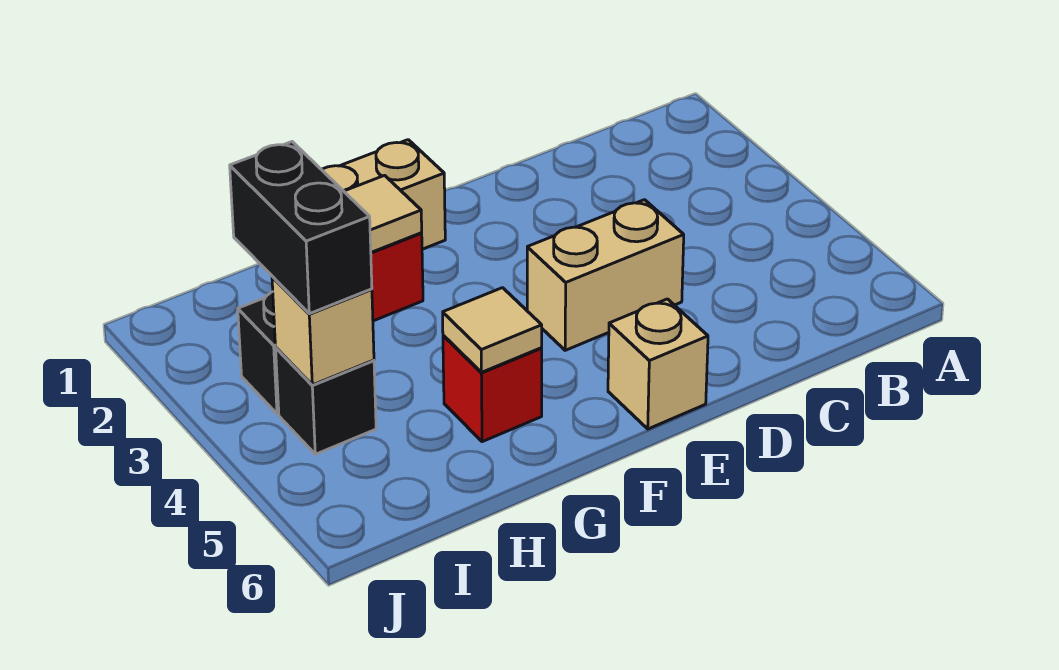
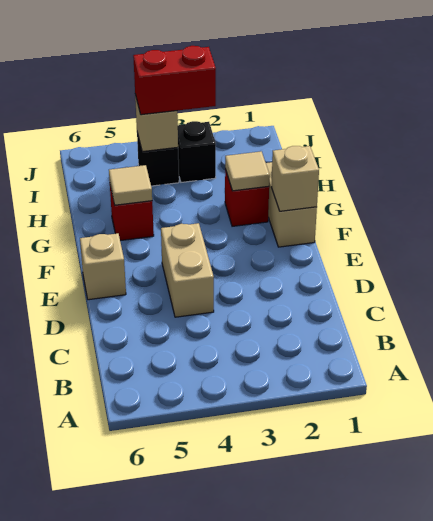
none -> tan brick F1 level 2
black brick I3:I4 level 3 -> red brick I3:I4 level 3

